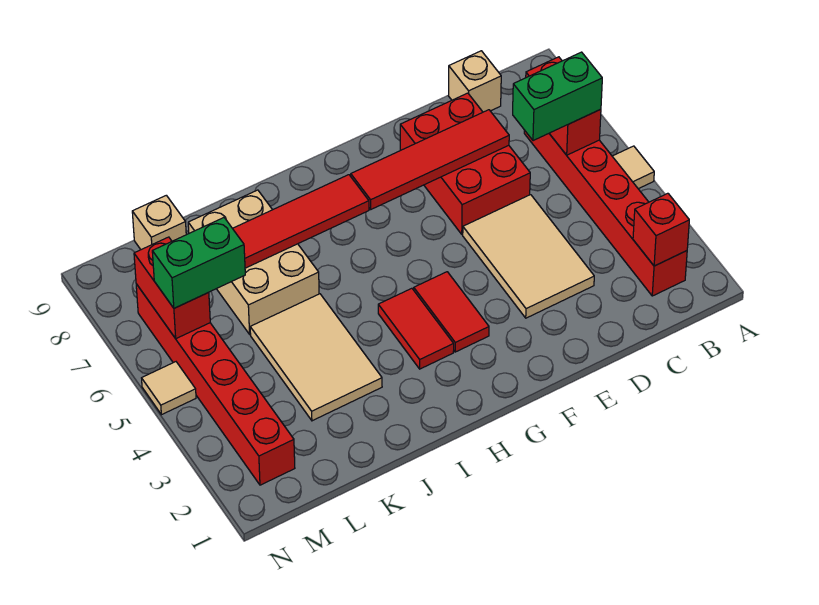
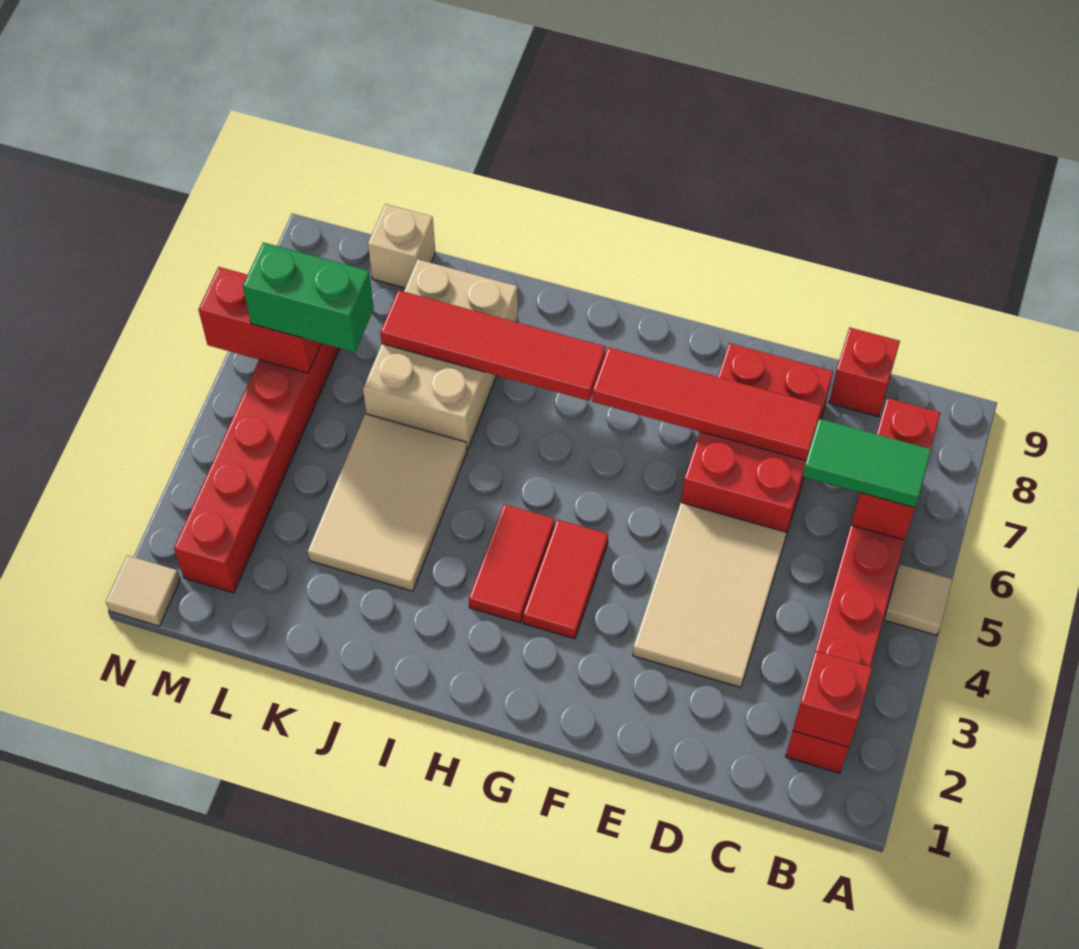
green brick B6:C6 level 3 -> green tile B6:C6 level 3
tan brick C9 level 1 -> red brick C9 level 1
red brick M6:M7 level 2 -> red brick M6:N6 level 2
tan tile N5 level 1 -> tan tile N1 level 1

